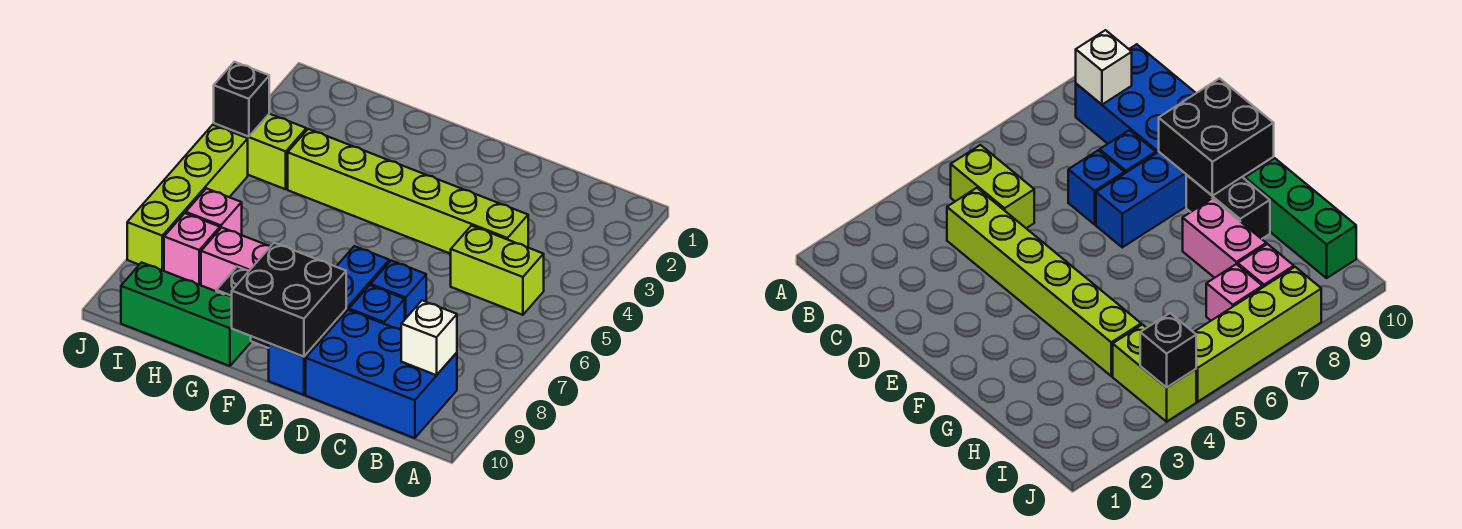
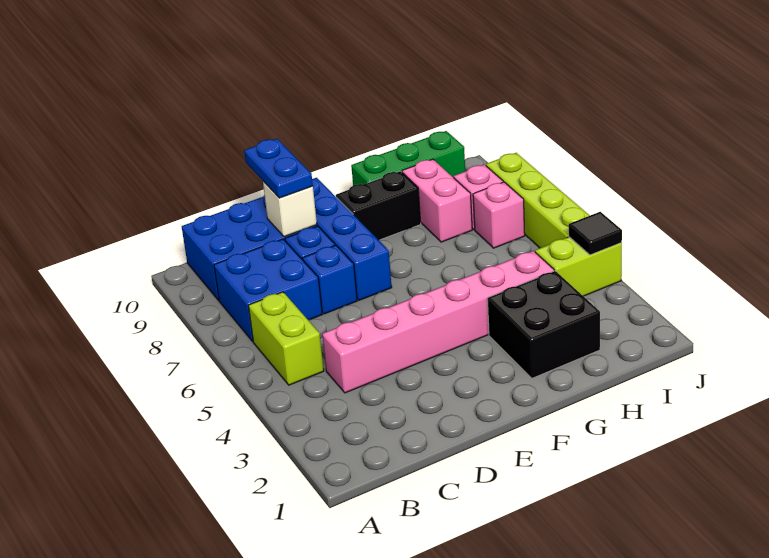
lime brick B5:C5 level 1 -> lime brick B5:B6 level 1
none -> blue brick B7:C8 level 1
white brick B9 level 2 -> white brick D9 level 2
lime brick C4:H4 level 1 -> pink brick C4:H4 level 1
none -> blue plate D9:D10 level 3
black brick E9:F10 level 2 -> black brick G2:H3 level 1
pink brick G8:H8 level 1 -> pink brick H8:H9 level 1
black brick J4 level 2 -> black tile J4 level 2

